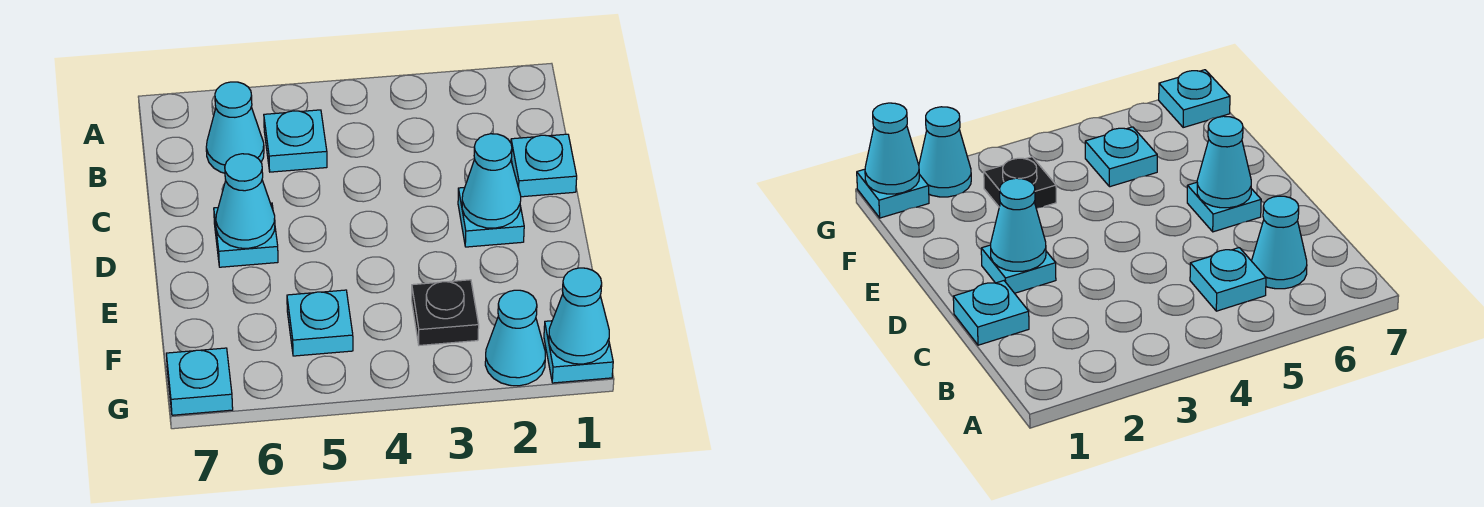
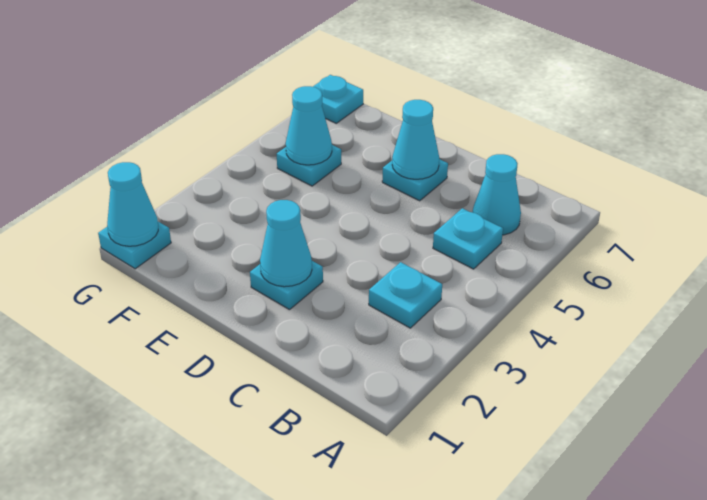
cyan plate C1 level 1 -> cyan plate B3 level 1
black plate F3 level 1 -> none
cyan cone G2 level 1 -> cyan cone F5 level 2

